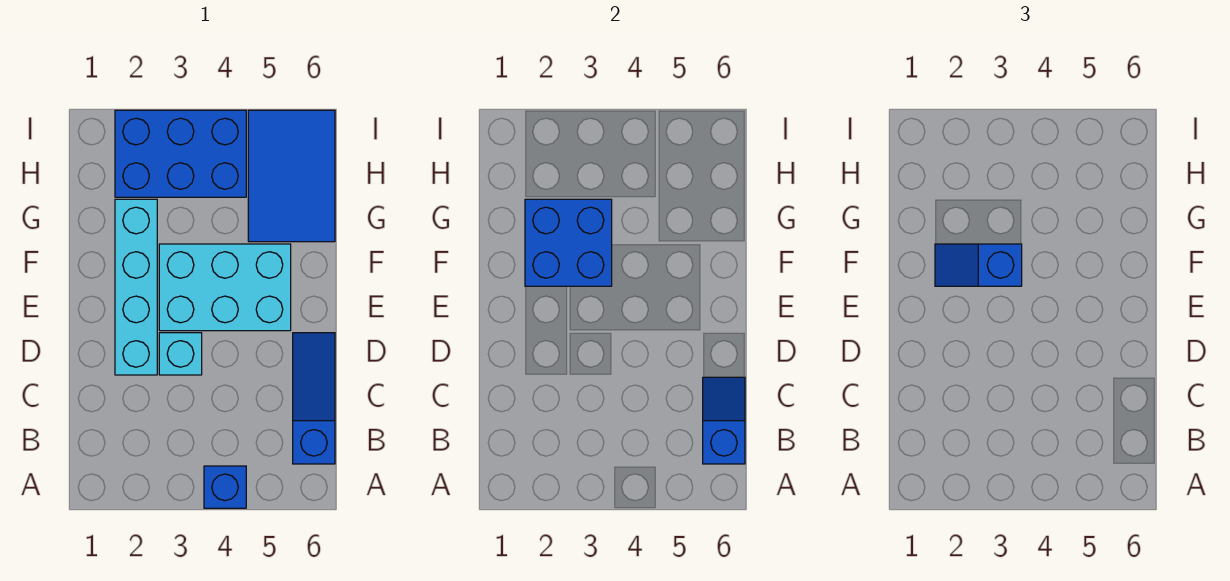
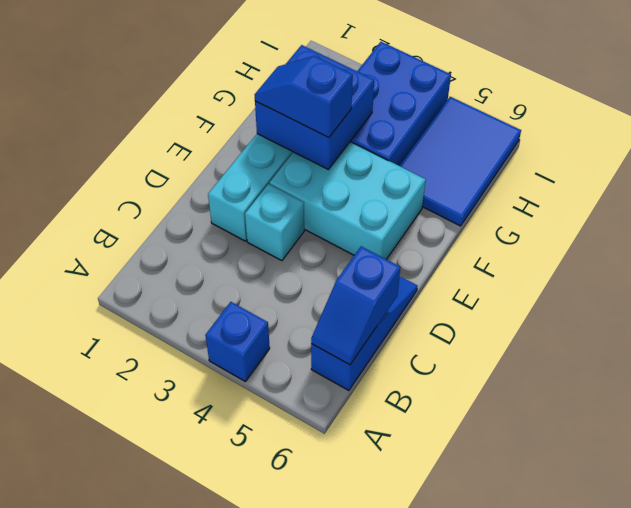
blue slope B6:C6 level 2 top B -> blue slope B6:C6 level 2 top C
blue brick H2:I4 level 1 -> blue brick G3:I4 level 1

